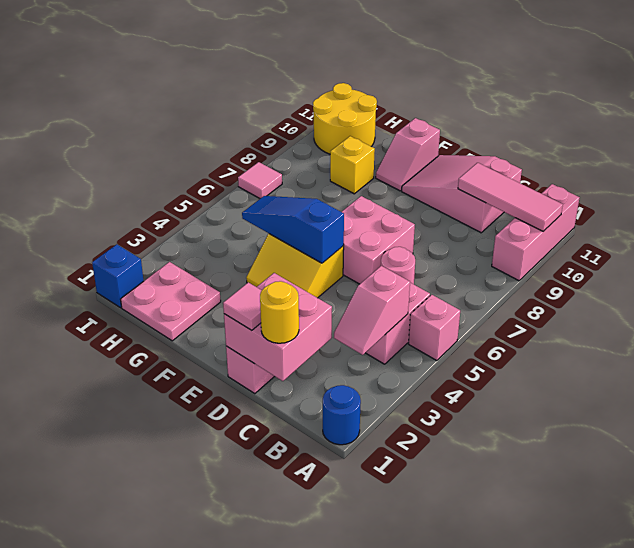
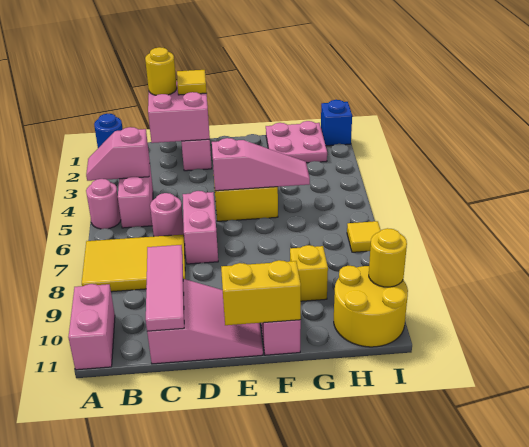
pink brick A5 level 1 -> pink round brick A5 level 1
none -> yellow tile A7:C8 level 1
pink brick A9:A11 level 1 -> pink brick A10:A11 level 1
pink tile A10:C10 level 2 -> pink tile C9:C11 level 2
pink slope B3:B4 level 2 top 4 -> pink slope A4:B4 level 2 top B
pink tile D1 level 3 -> yellow tile D1 level 3
pink brick D6:E7 level 1 -> pink brick D6:D7 level 1
blue slope E5:G5 level 2 top E -> pink slope E5:G5 level 2 top E
none -> yellow brick E11:F11 level 2
pink tile I7 level 1 -> yellow tile I7 level 1
none -> yellow round brick I10 level 2

